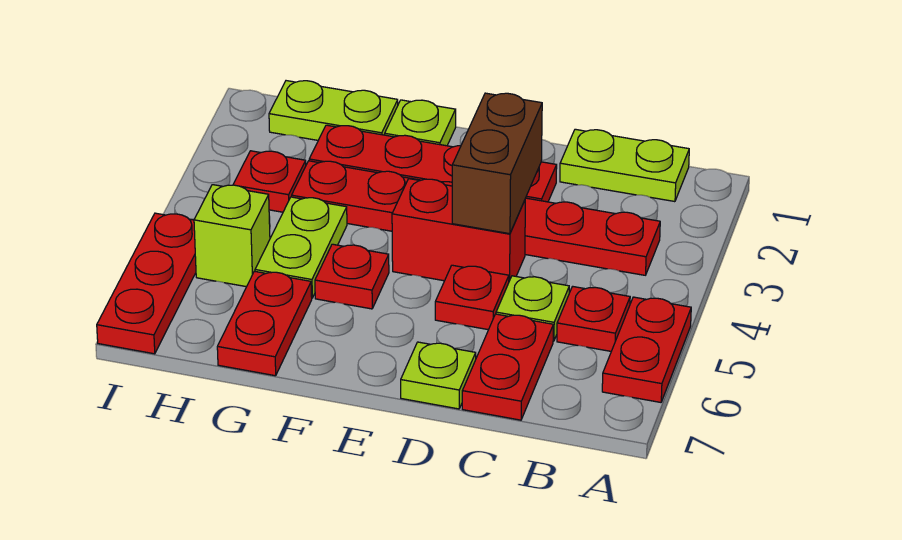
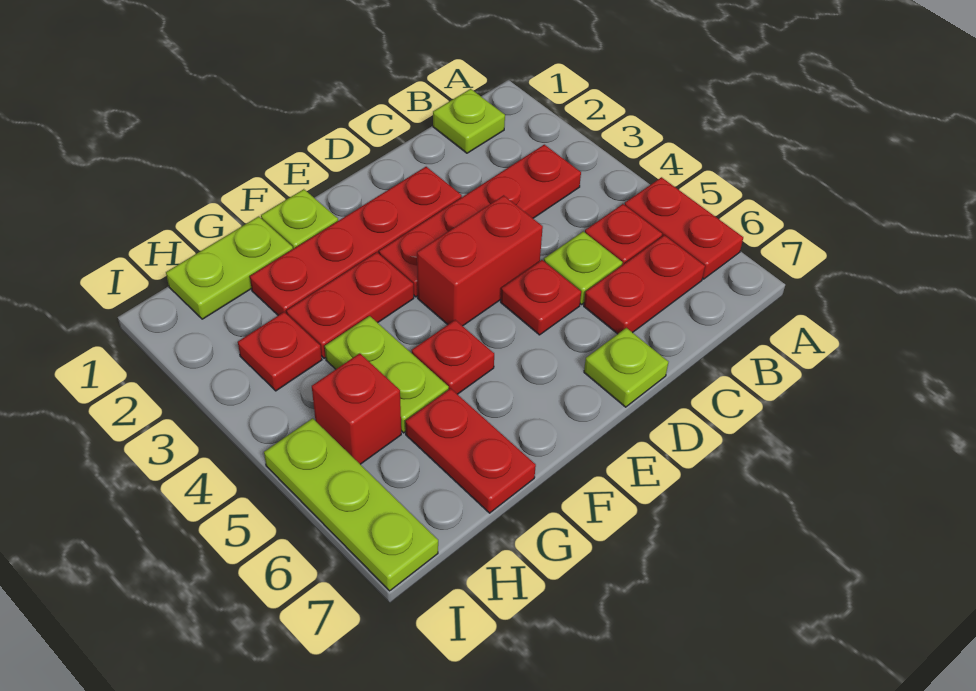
lime plate B1:C1 level 1 -> lime plate B1 level 1
red plate C6:C7 level 1 -> red plate B6:C6 level 1
brown brick D3:D4 level 2 -> none
lime brick H5 level 1 -> red brick H5 level 1
red plate I5:I7 level 1 -> lime plate I5:I7 level 1

